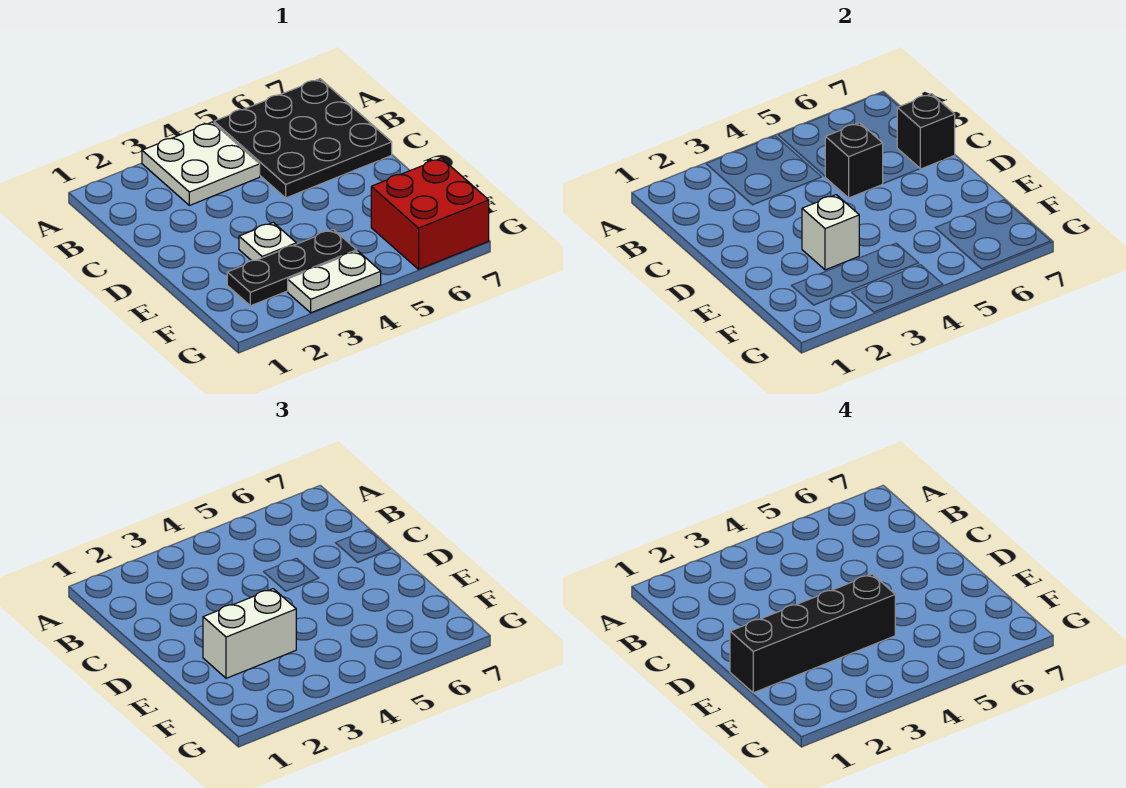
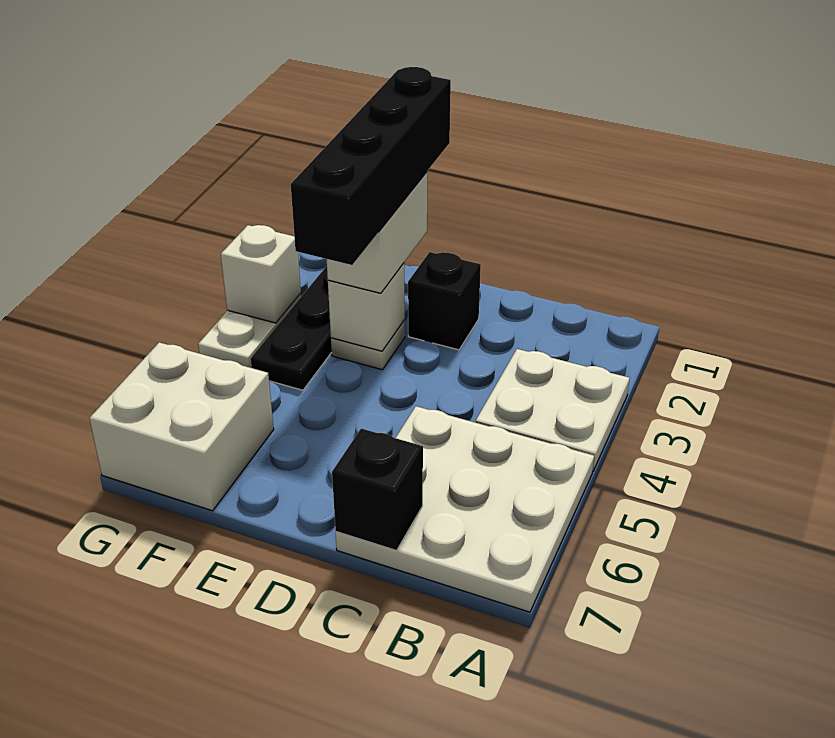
black plate A5:C7 level 1 -> white plate A5:C7 level 1
black brick C5 level 2 -> black brick D2 level 1
red brick F6:G7 level 1 -> white brick F6:G7 level 1
none -> white brick G3 level 2

